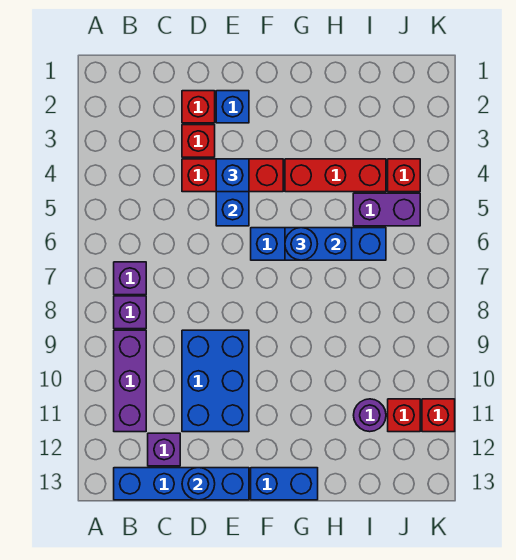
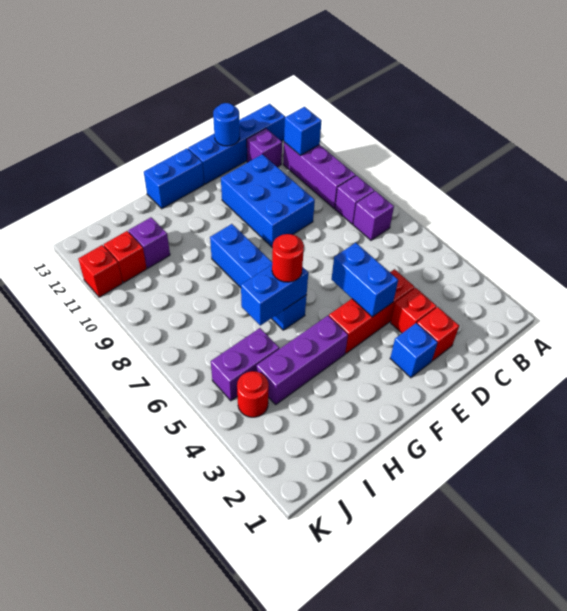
blue brick E4 level 3 -> blue brick B11 level 2
blue brick F6:I6 level 1 -> blue brick G6:G9 level 1
red brick G4:I4 level 1 -> purple brick G4:I4 level 1
blue round brick G6 level 3 -> red round brick G6 level 3
purple round brick I11 level 1 -> purple brick I11 level 1
red brick J4 level 1 -> red round brick J4 level 1

